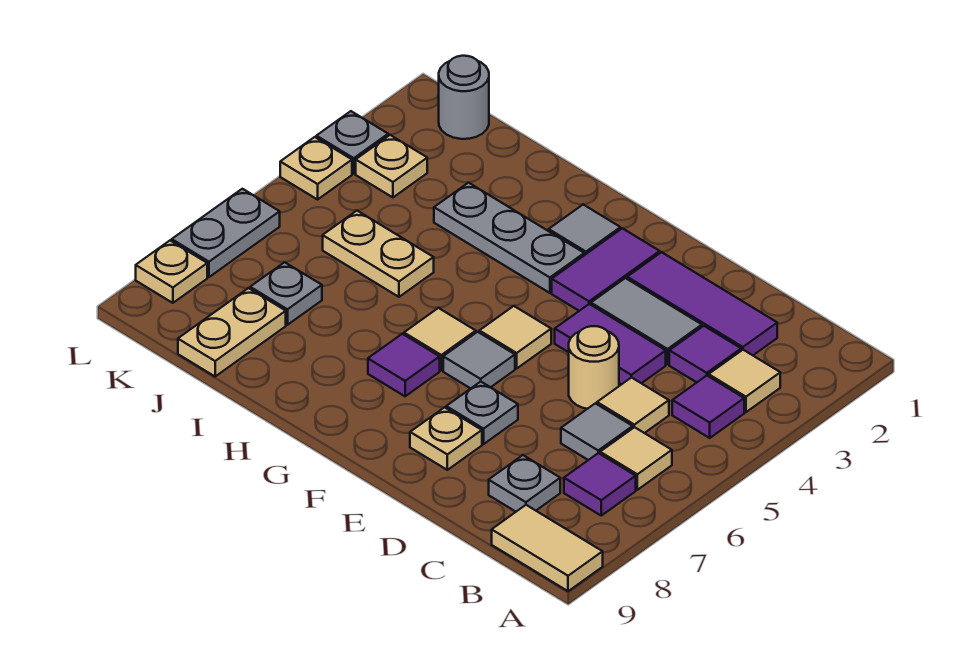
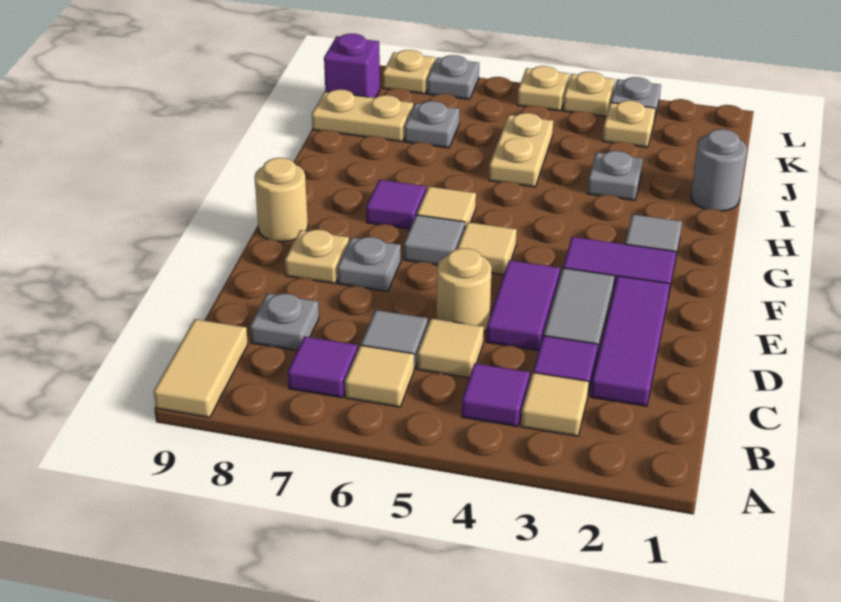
none -> tan round brick F9 level 1
grey plate G3:I3 level 1 -> grey plate I3 level 1
grey round brick K1 level 1 -> grey round brick I1 level 1
none -> purple brick K9 level 1
none -> tan plate L5 level 1
grey plate L6:L7 level 1 -> grey plate L7 level 1

